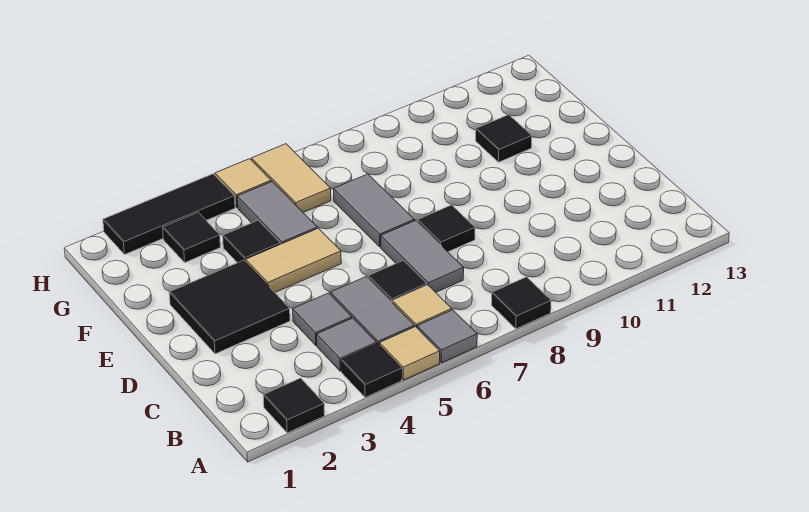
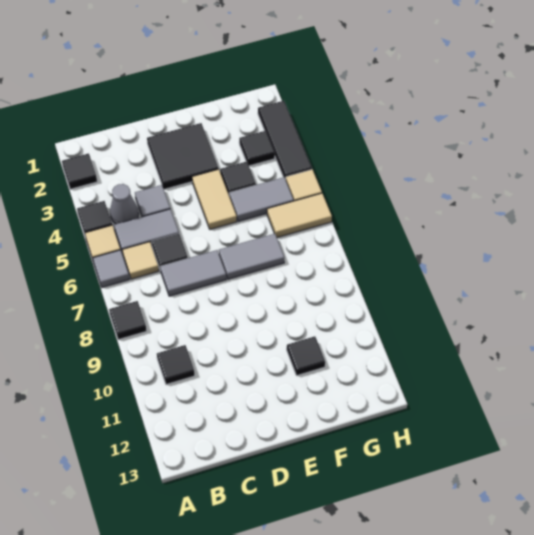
grey tile B4 level 1 -> grey cone B4 level 1
black tile D8 level 1 -> black tile B10 level 1

